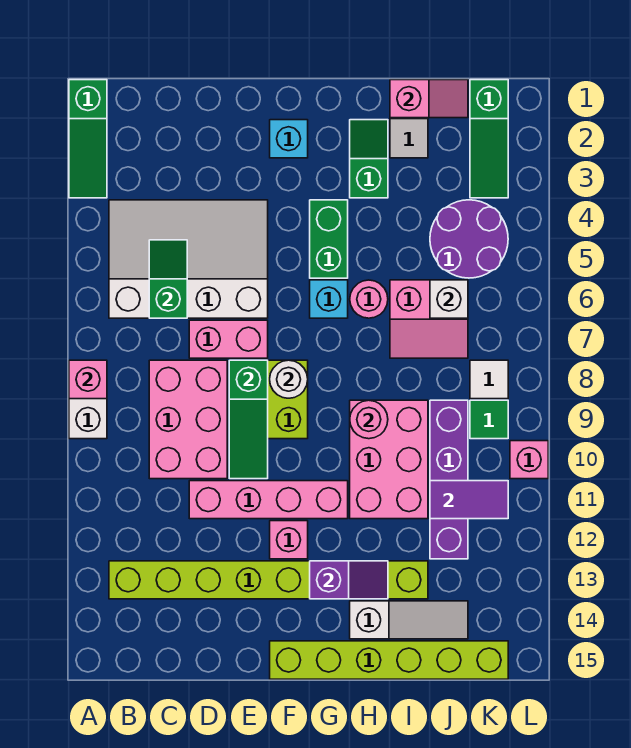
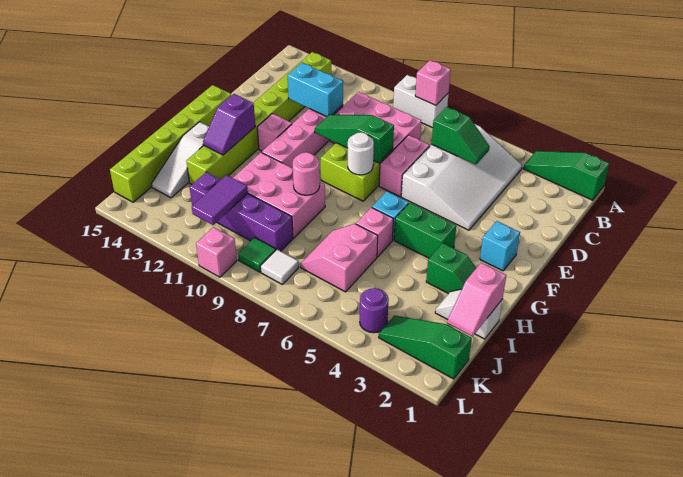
none -> cyan brick D11:D12 level 2
pink round brick H6 level 1 -> pink brick H6 level 1
purple round brick J4:K5 level 1 -> purple round brick K4 level 1
white brick J6 level 2 -> none

